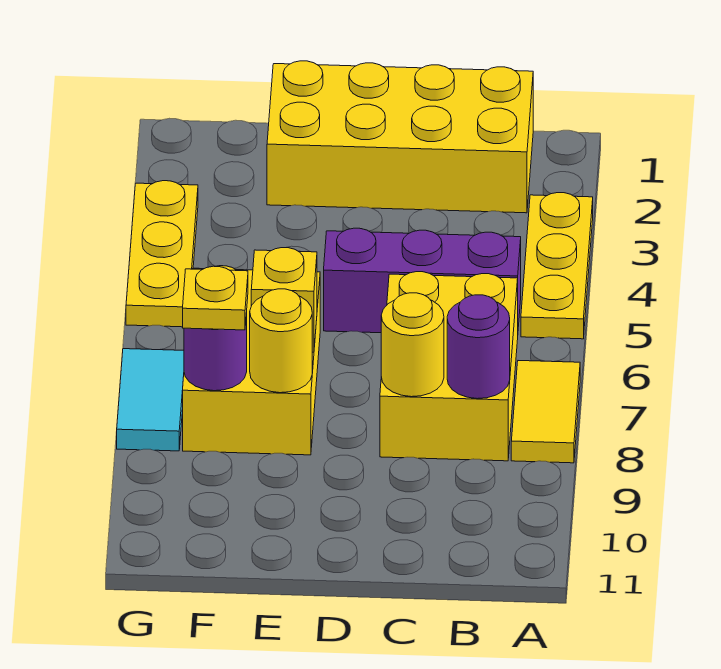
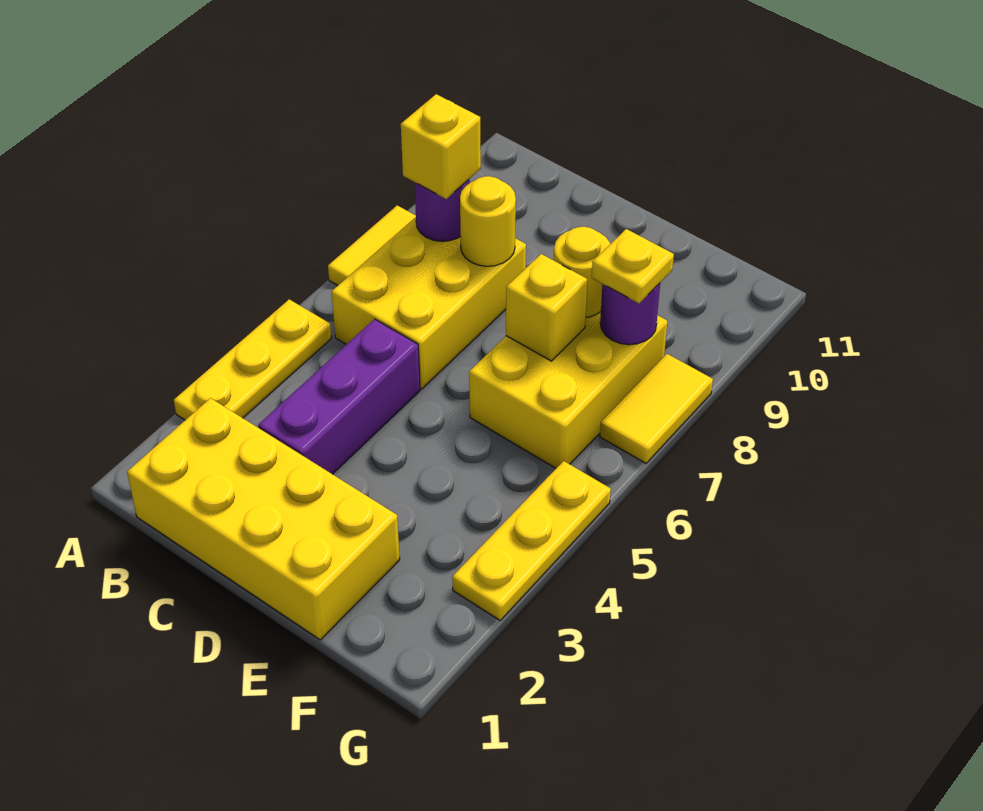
purple brick B5:D5 level 1 -> purple brick C3:C5 level 1
none -> yellow brick B8 level 3
cyan tile G7:G8 level 1 -> yellow tile G7:G8 level 1

